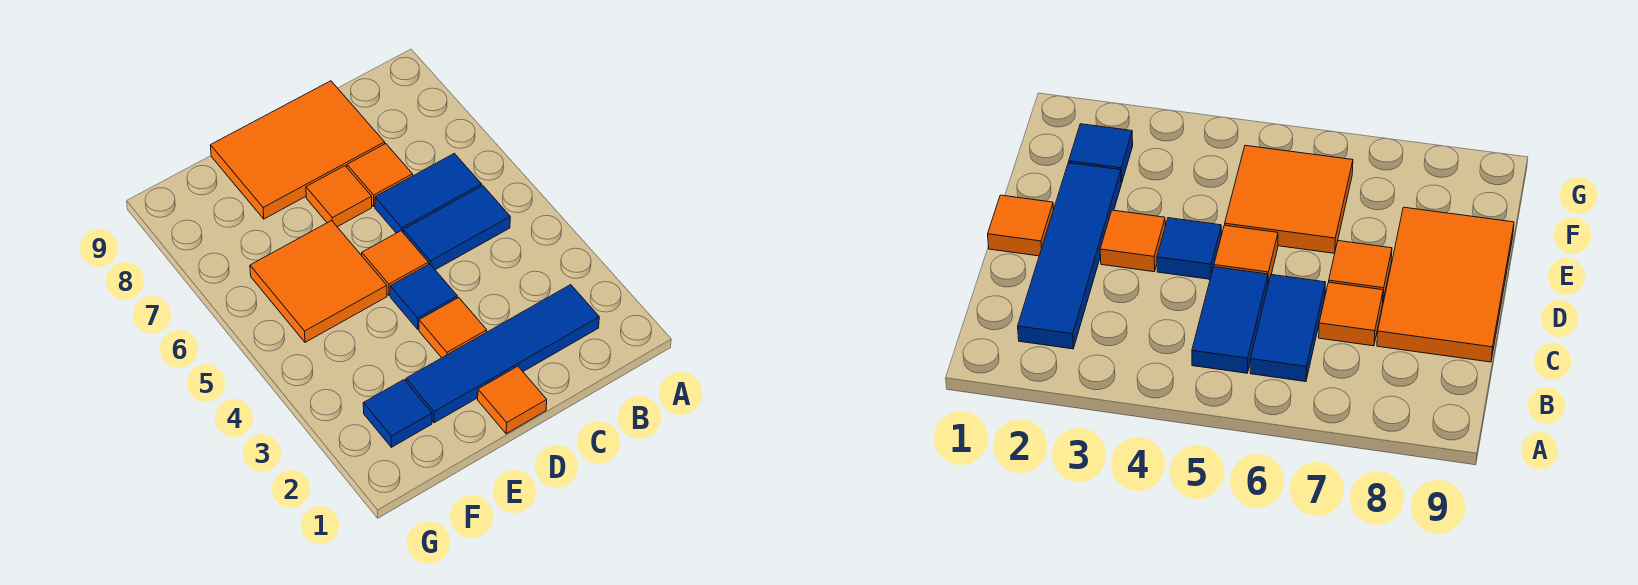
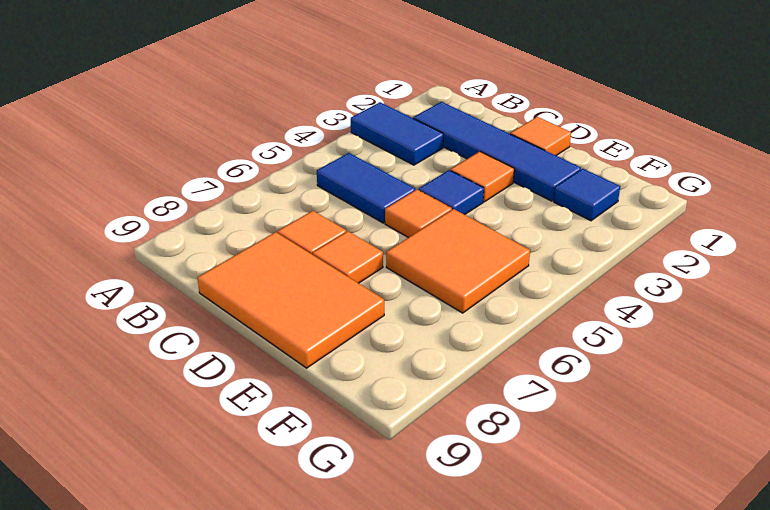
blue tile B6:C6 level 1 -> blue tile A3:B3 level 1

